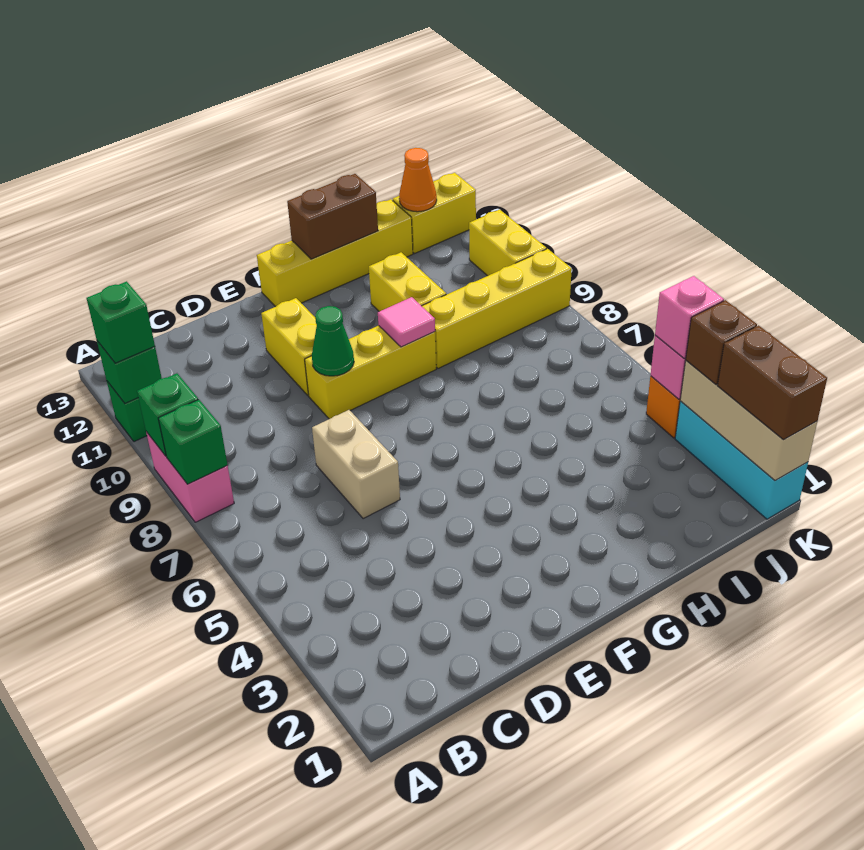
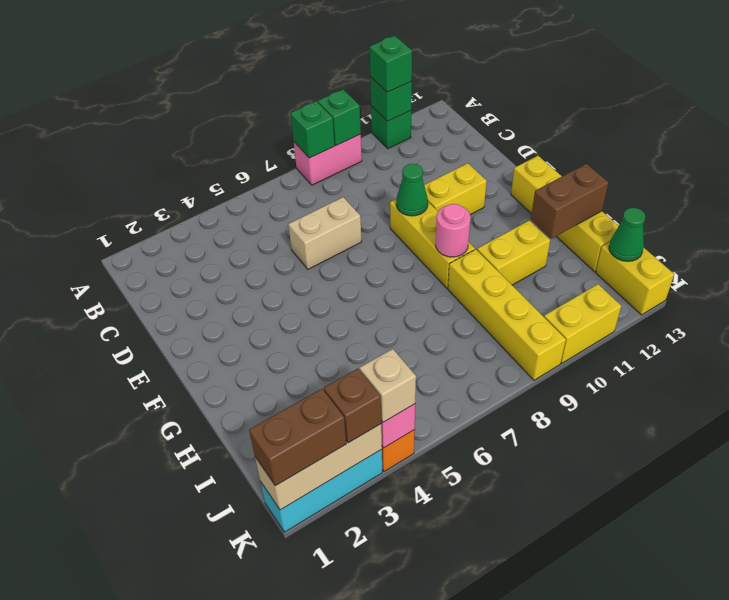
pink tile G9 level 2 -> pink round brick G9 level 2
brown brick G13:H13 level 2 -> brown brick H12:H13 level 2
orange cone J13 level 2 -> green cone J13 level 2
pink brick K4 level 3 -> tan brick K4 level 3

